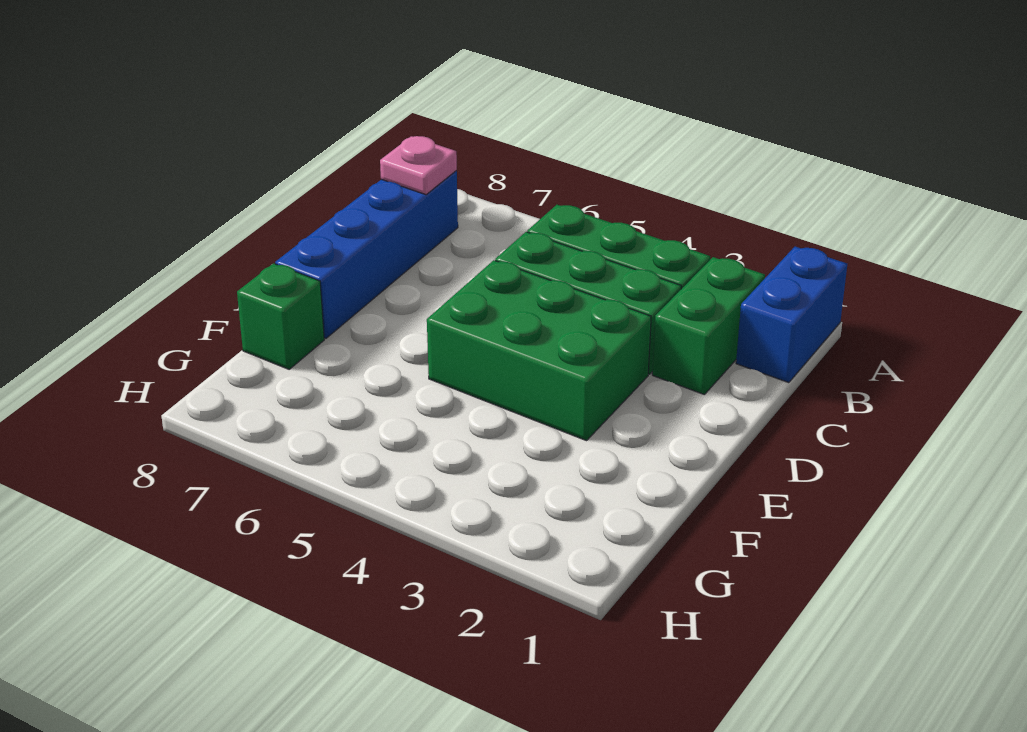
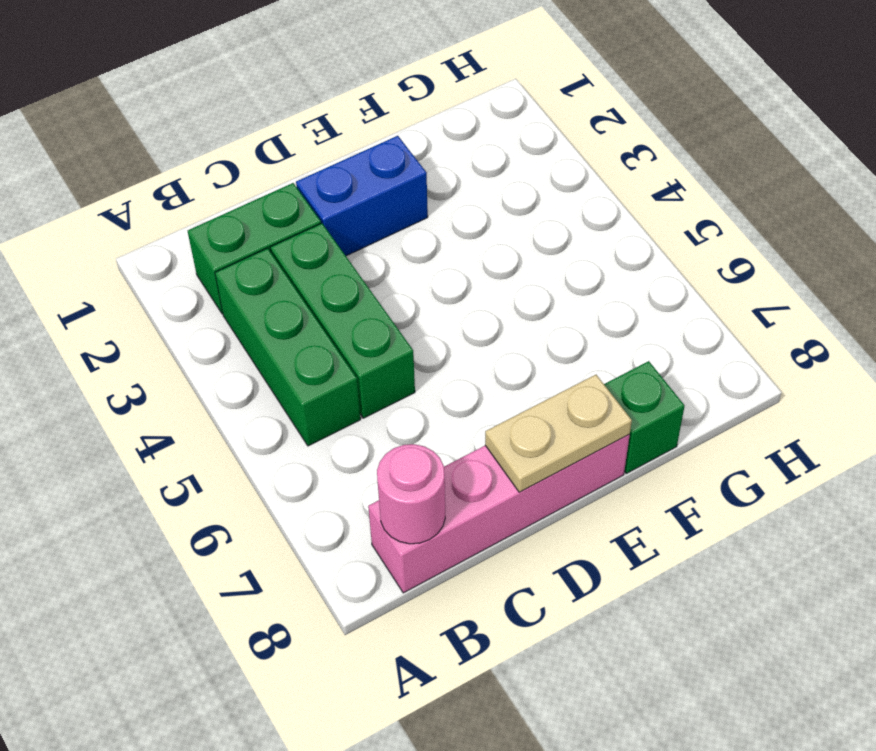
blue brick A1:B1 level 1 -> blue brick D2:E2 level 1
blue brick B8:E8 level 1 -> pink brick B8:E8 level 1
pink plate B8 level 2 -> pink round brick B8 level 2
green brick D3:E5 level 1 -> none
none -> tan plate D8:E8 level 2

